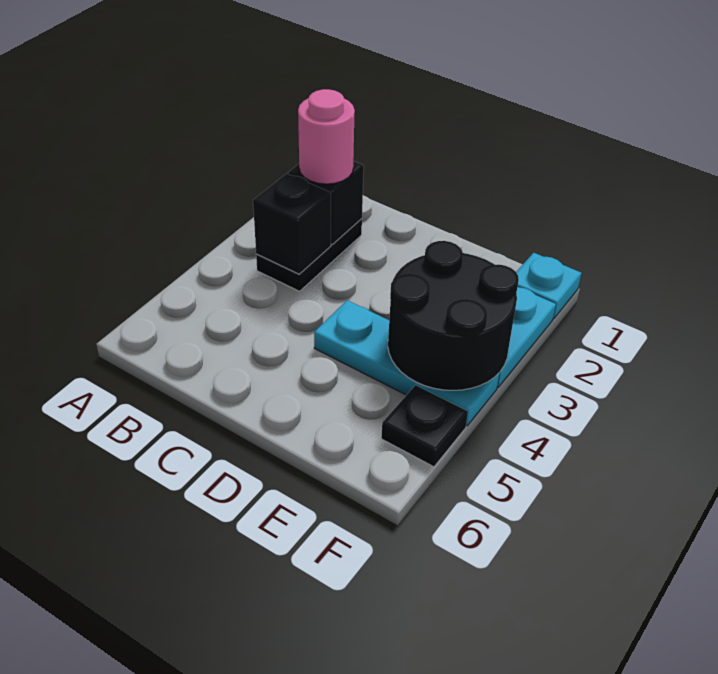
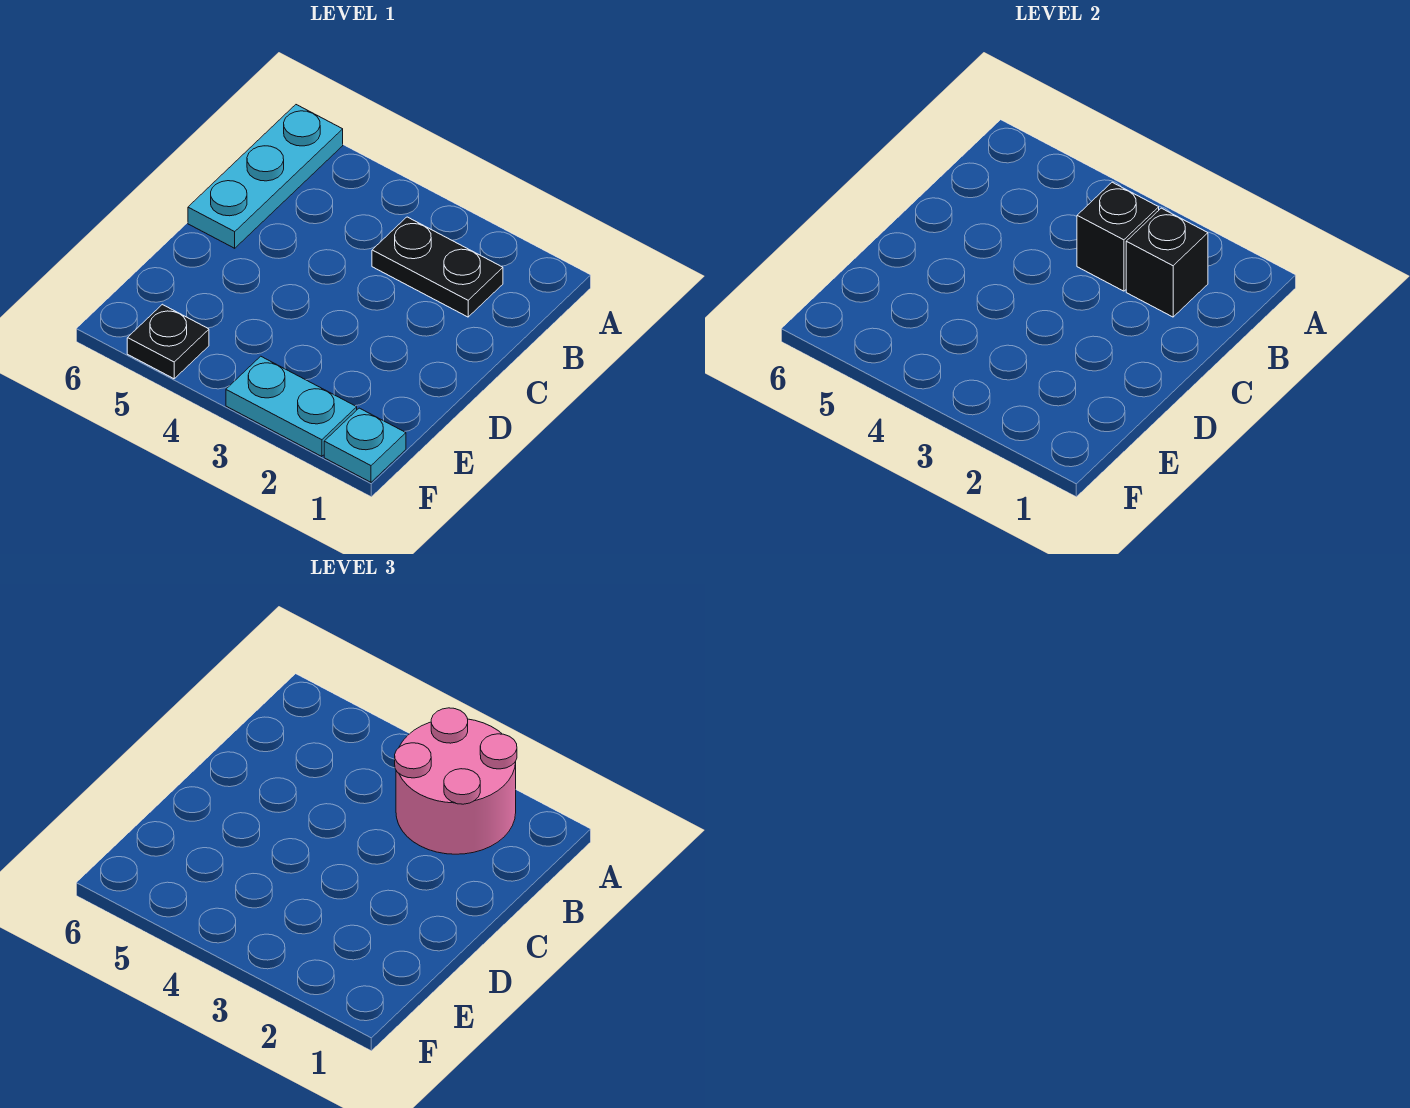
pink round brick B2 level 3 -> pink round brick A2:B3 level 3
cyan plate D4:F4 level 1 -> cyan plate A6:C6 level 1
black round brick E3:F4 level 2 -> none

